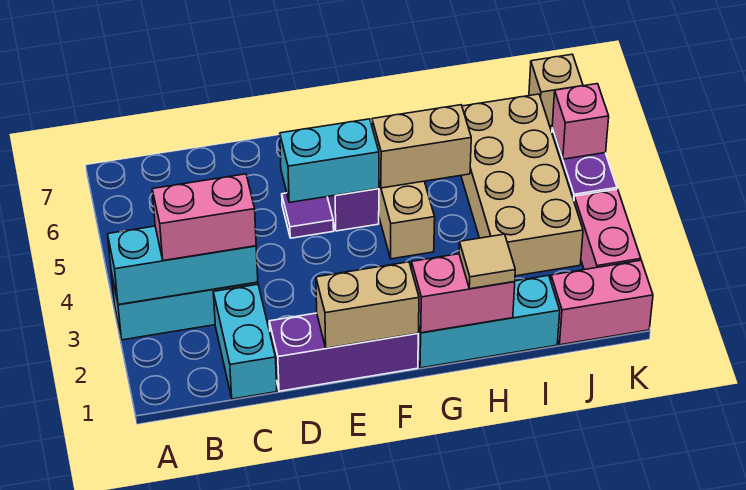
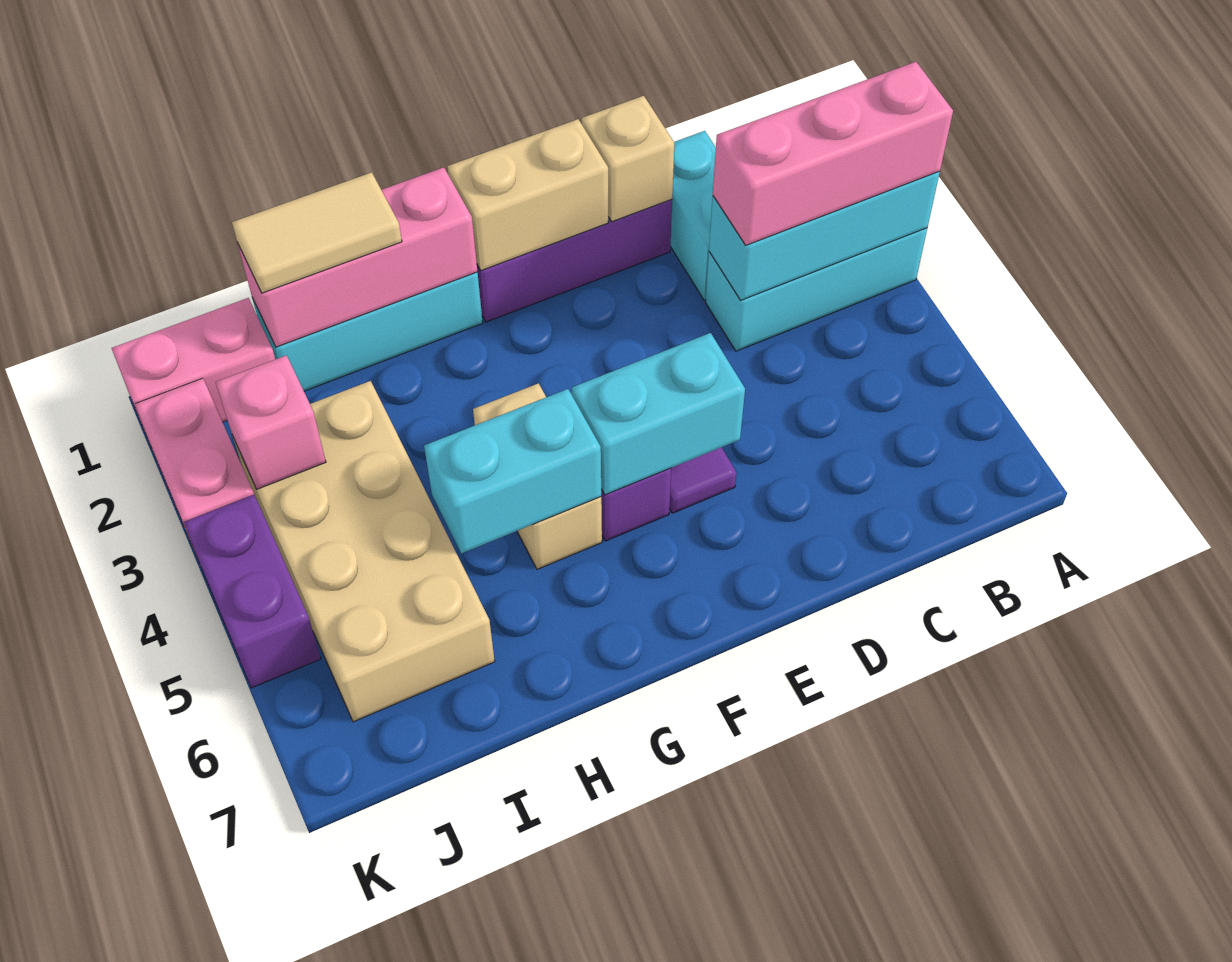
pink brick B3:C3 level 3 -> pink brick A3:C3 level 3
pink brick G1:H1 level 2 -> pink brick G1:I1 level 2
tan brick G5:H5 level 2 -> cyan brick G5:H5 level 2
tan tile H1 level 3 -> tan tile H1:I1 level 3
pink brick K5 level 2 -> pink brick J3 level 2
tan brick K7 level 1 -> tan brick D1 level 2

